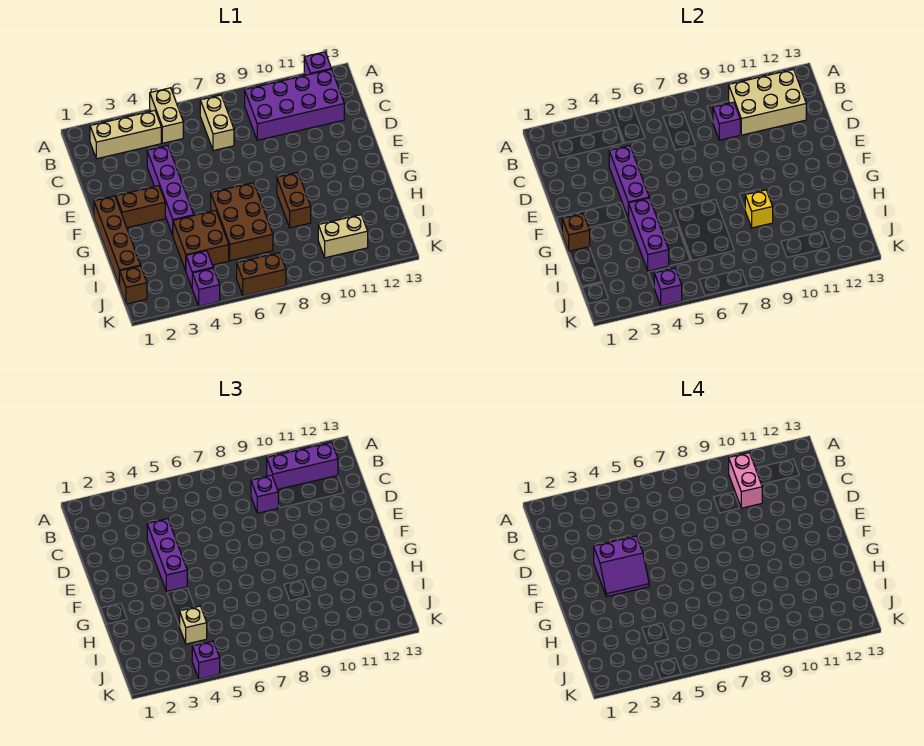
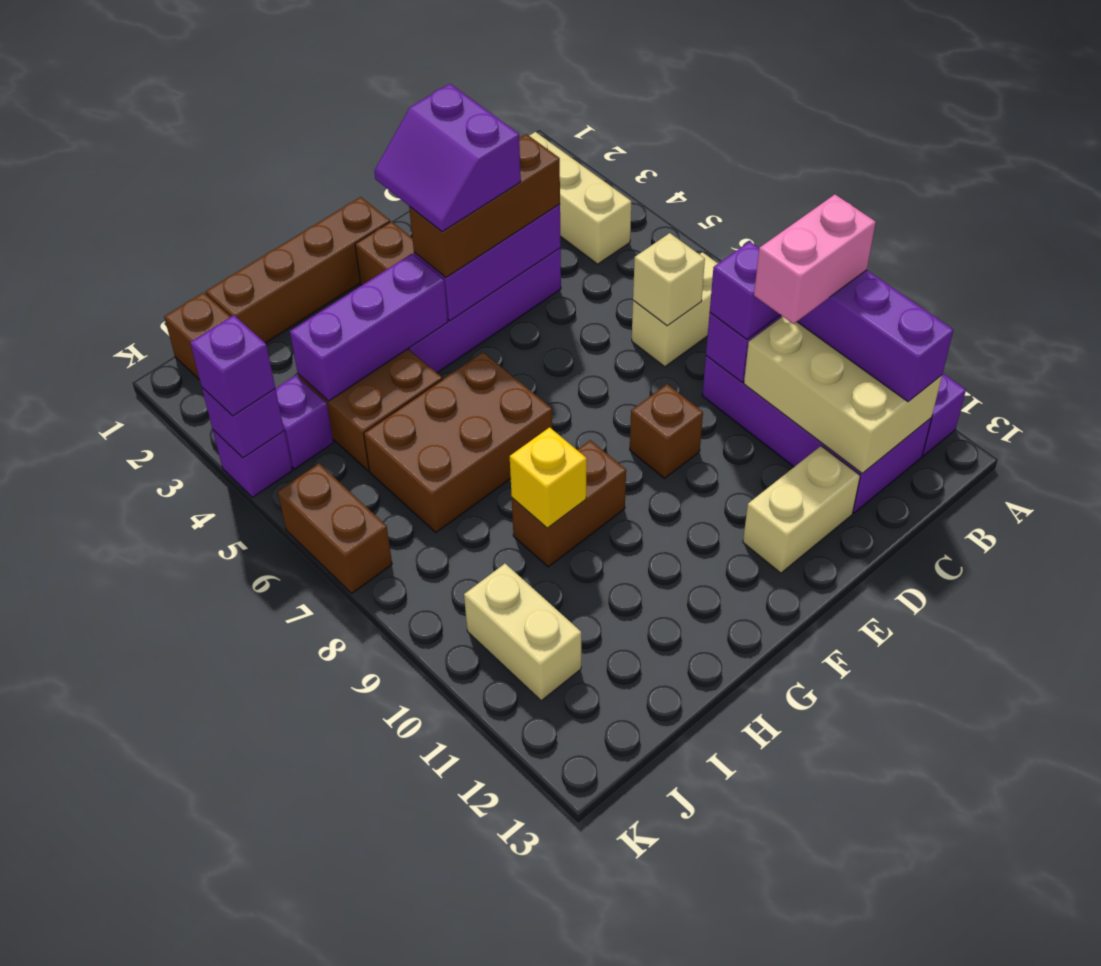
tan brick A5:B5 level 1 -> tan brick D12:E12 level 1
purple brick D4:F4 level 3 -> brown brick D4:F4 level 3
brown brick G1 level 2 -> brown brick E9 level 1
tan brick I4 level 3 -> tan brick C7 level 2

